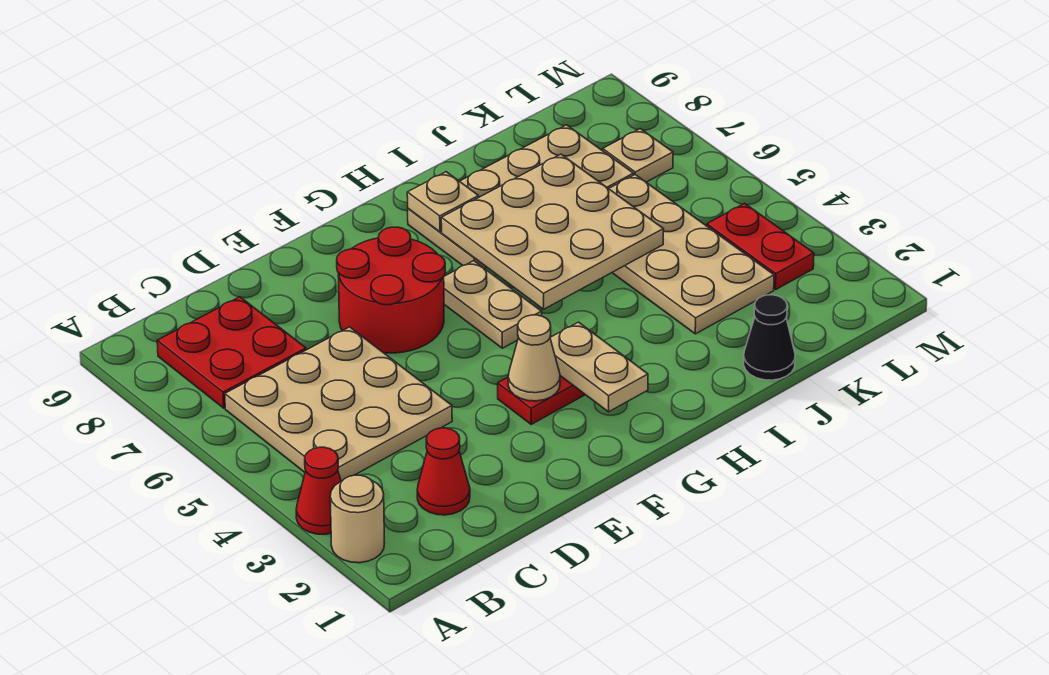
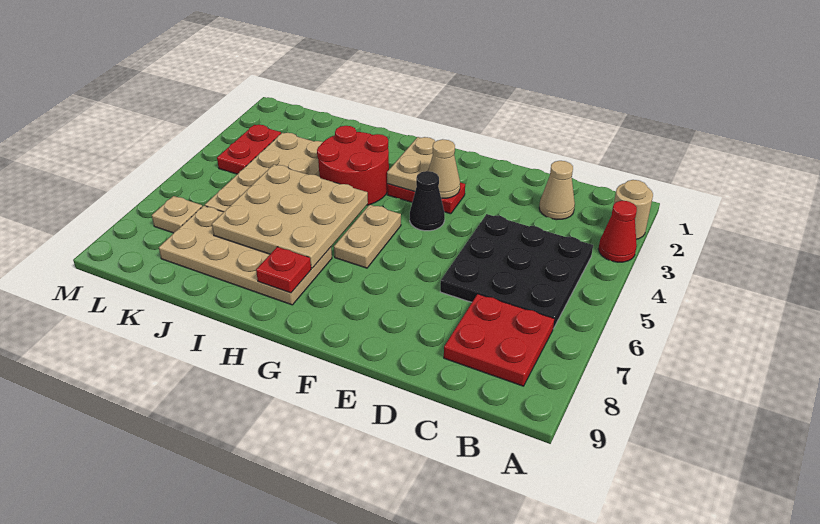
tan plate B4:D6 level 1 -> black plate B4:D6 level 1
red cone C2 level 1 -> tan cone C2 level 1
red round brick E6:F7 level 1 -> red round brick H3:I4 level 1
tan plate H8 level 2 -> red plate H8 level 2
black cone J1 level 1 -> black cone F4 level 1

